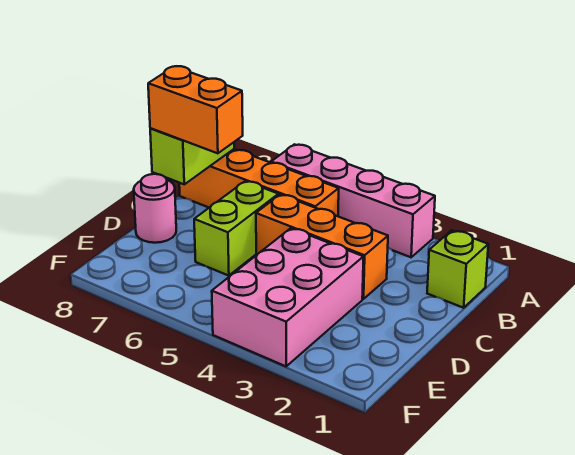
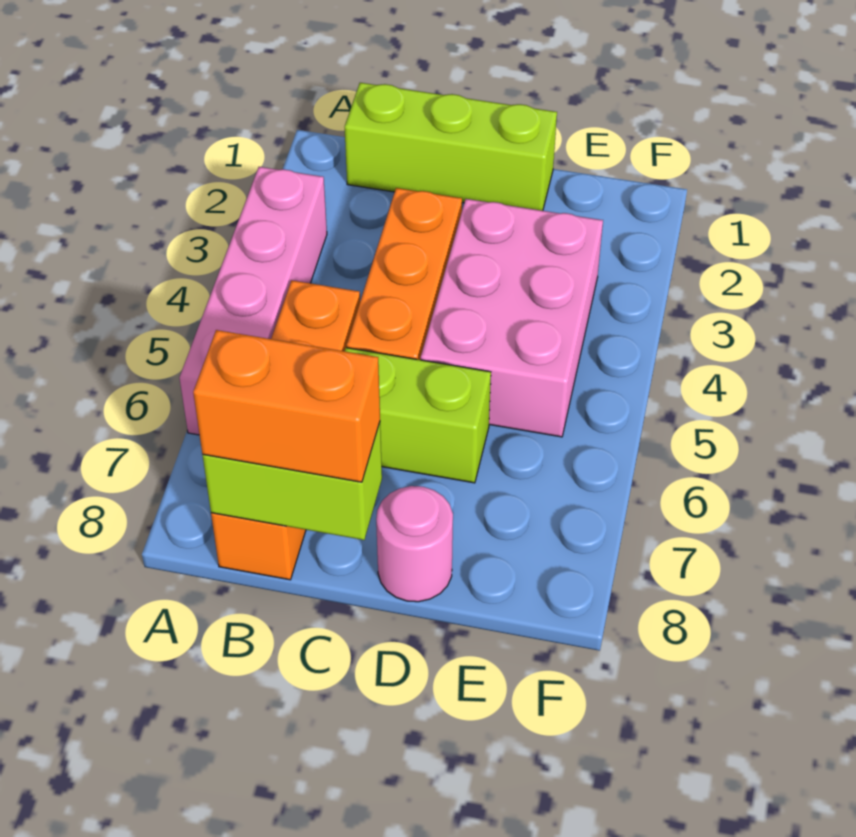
lime brick B1 level 1 -> lime brick B1:D1 level 1
orange brick C7:C8 level 3 -> orange brick B8:C8 level 3
pink brick D3:F4 level 1 -> pink brick D3:E5 level 1

